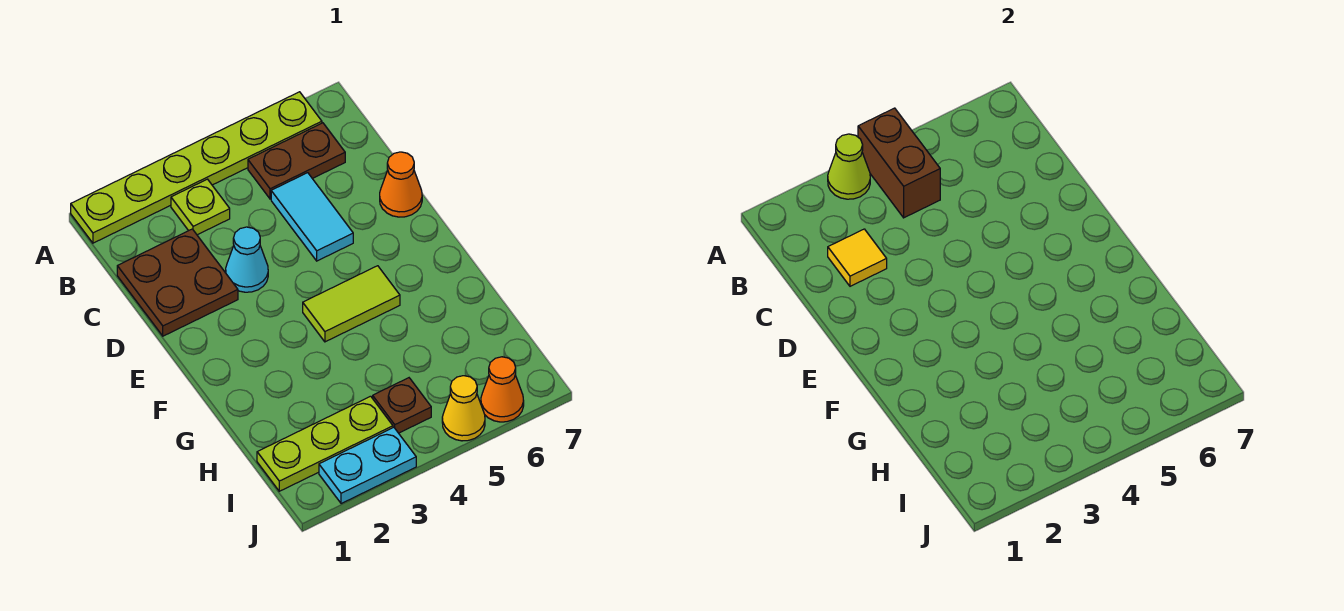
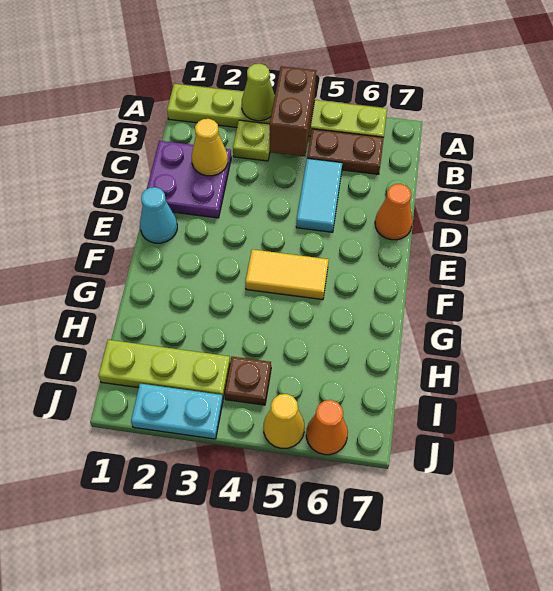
brown plate C1:D2 level 1 -> purple plate C1:D2 level 1
yellow tile C2 level 2 -> yellow cone C2 level 2
cyan cone D3 level 1 -> cyan cone E1 level 1
lime tile F4:F5 level 1 -> yellow tile F4:F5 level 1

